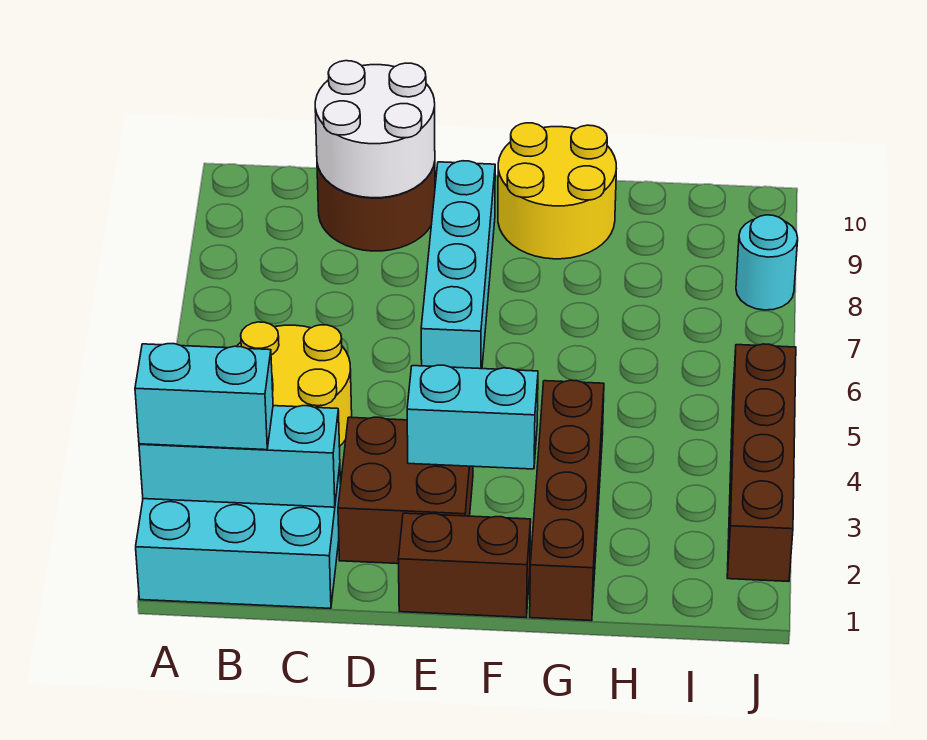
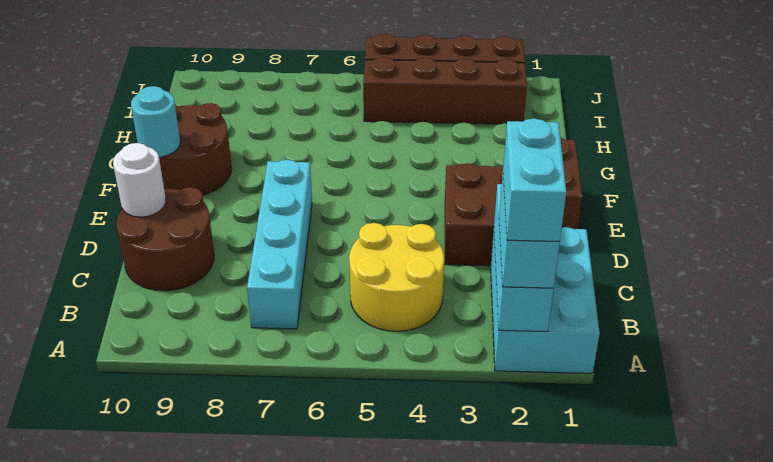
white round brick C9:D10 level 2 -> white round brick D10 level 2
cyan brick E3:F3 level 2 -> cyan brick A2:B2 level 4
cyan brick E6:E9 level 1 -> cyan brick B7:E7 level 1
yellow round brick F9:G10 level 1 -> brown round brick F9:G10 level 1
brown brick G1:G4 level 1 -> brown brick I2:I5 level 1
cyan round brick J8 level 1 -> cyan round brick F10 level 2

